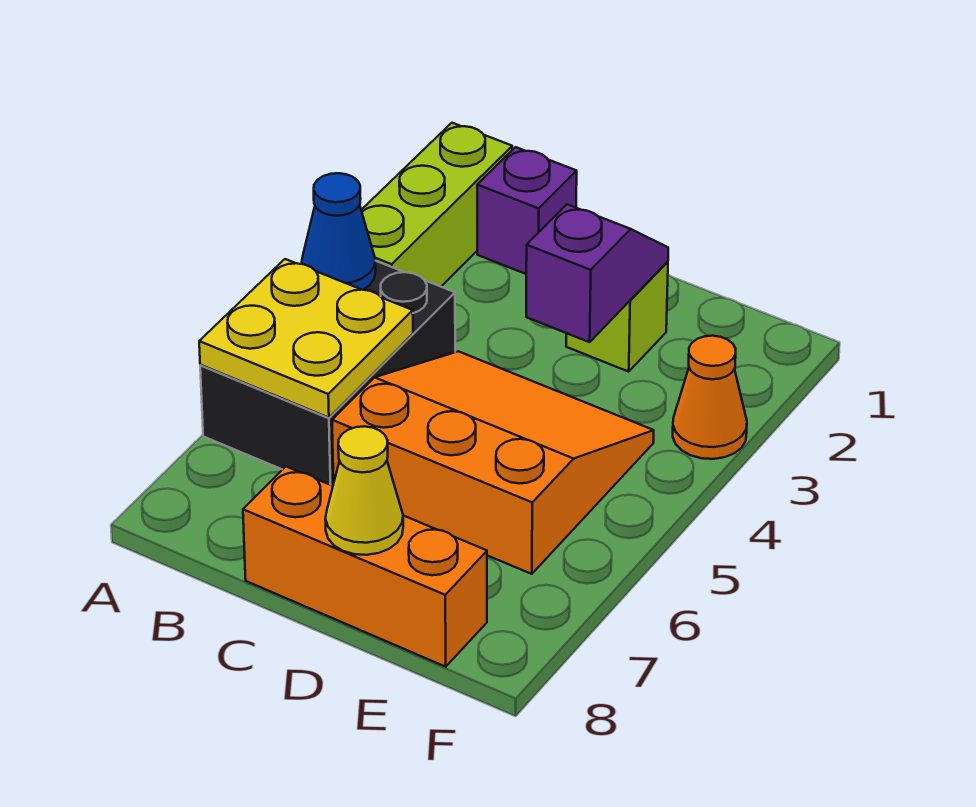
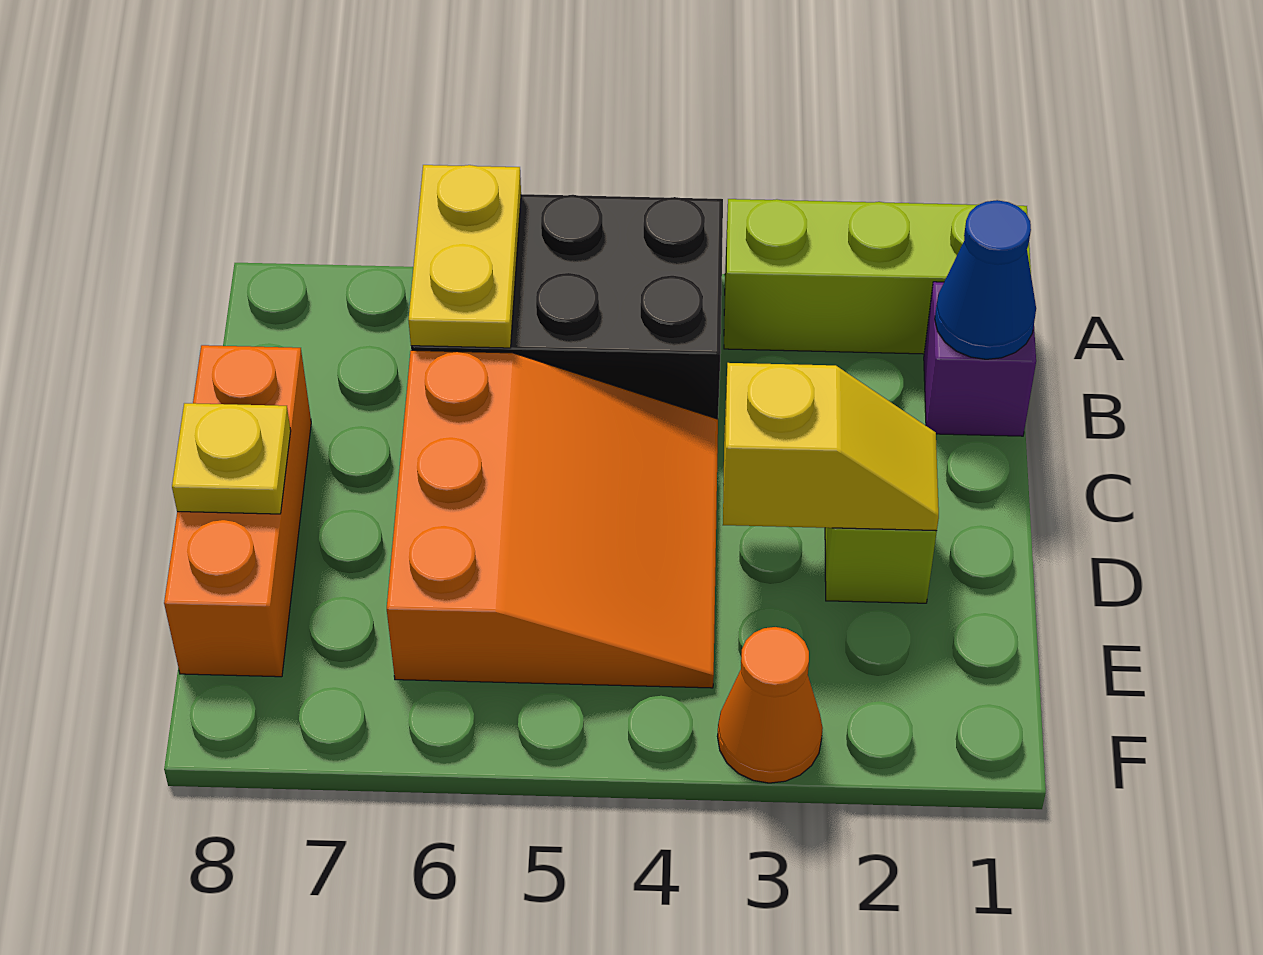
blue cone A4 level 2 -> blue cone B1 level 2
yellow plate A5:B6 level 2 -> yellow plate A6:B6 level 2
purple slope D2:D3 level 2 top 3 -> yellow slope D2:D3 level 2 top 3
yellow cone D8 level 2 -> yellow plate D8 level 2

